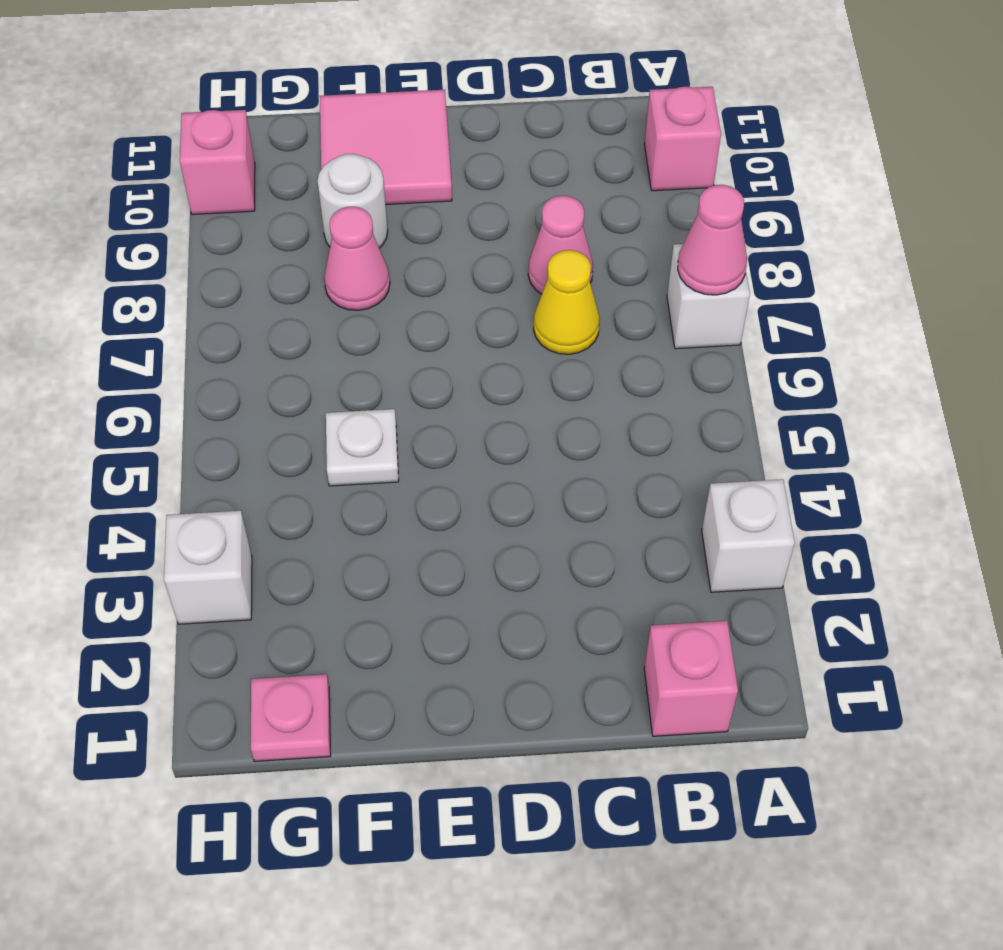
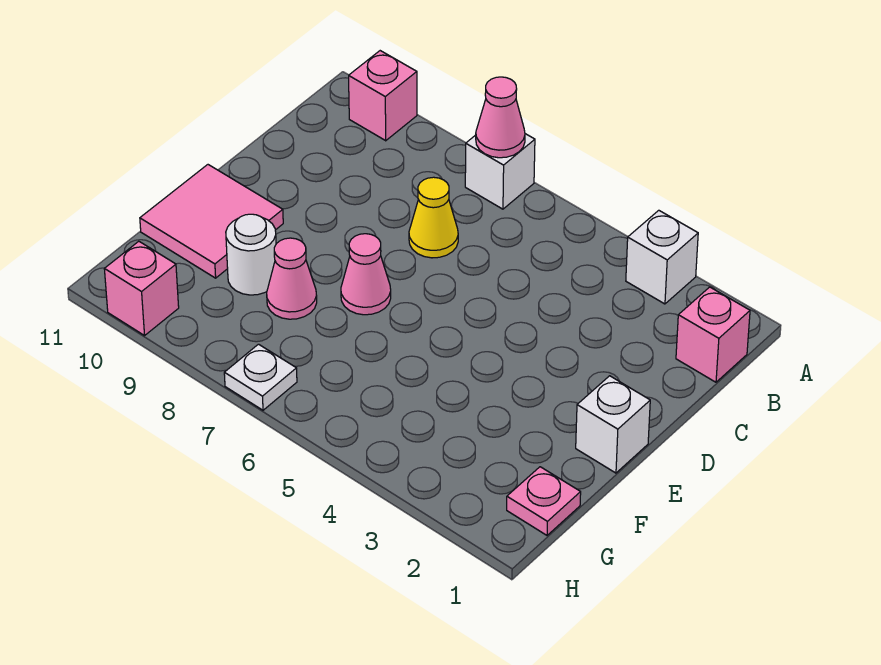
pink cone C8 level 1 -> pink cone E7 level 1
white plate F5 level 1 -> white plate H7 level 1
white brick H3 level 1 -> white brick E1 level 1

